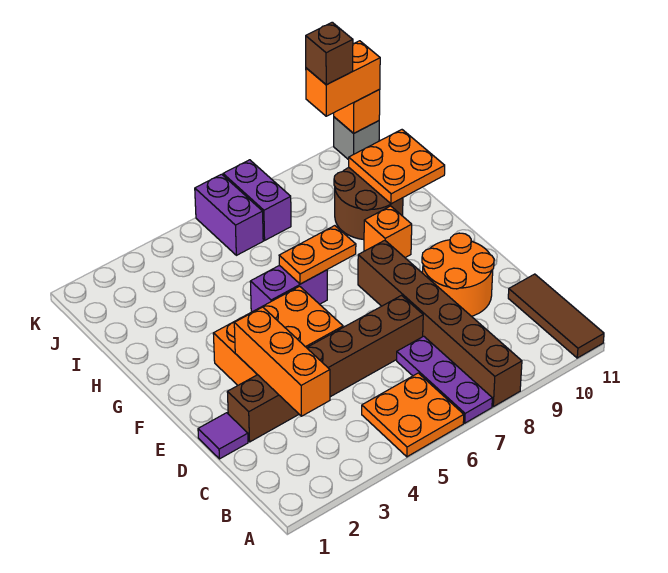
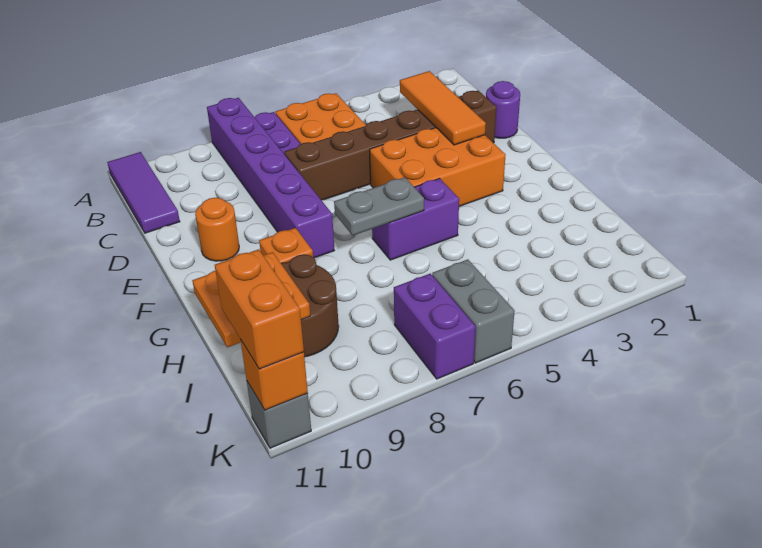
brown brick A8:F8 level 1 -> purple brick A8:F8 level 1
brown tile A11:C11 level 1 -> purple tile A11:C11 level 1
orange brick C3:E3 level 2 -> orange tile C3:E3 level 2
purple tile D1 level 1 -> purple round brick D1 level 1
orange round brick D9:E10 level 1 -> orange round brick E10 level 1
orange plate G6:G7 level 2 -> grey plate G6:G7 level 2
purple brick J6:K6 level 1 -> grey brick J6:K6 level 1
orange brick K10:K11 level 3 -> orange brick J11:K11 level 3
brown brick K10 level 4 -> none

